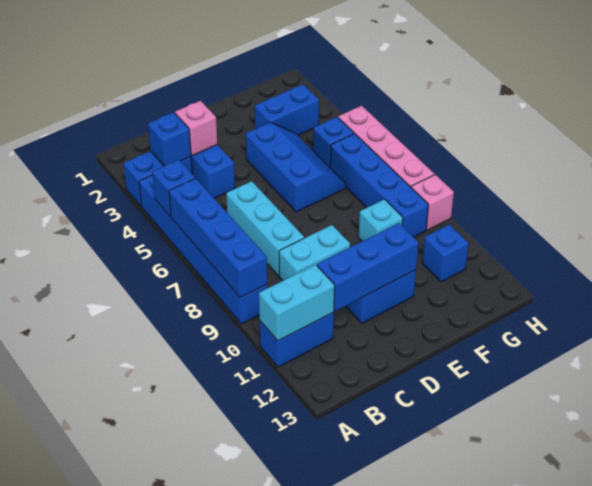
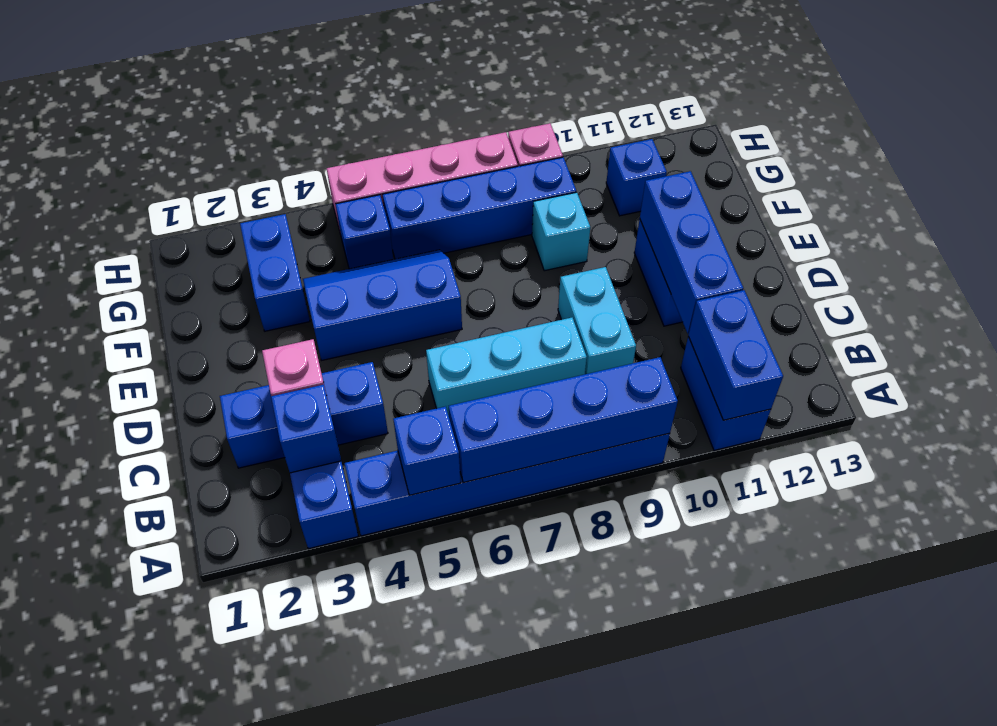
cyan brick A11:B11 level 2 -> blue brick A11:B11 level 2

